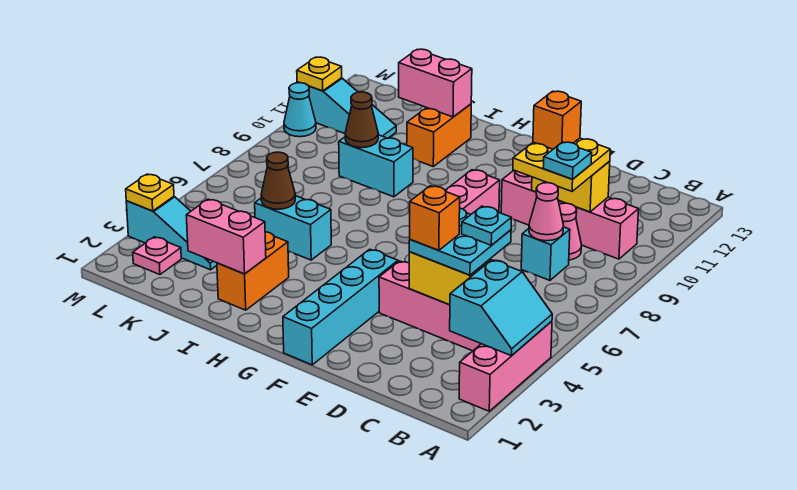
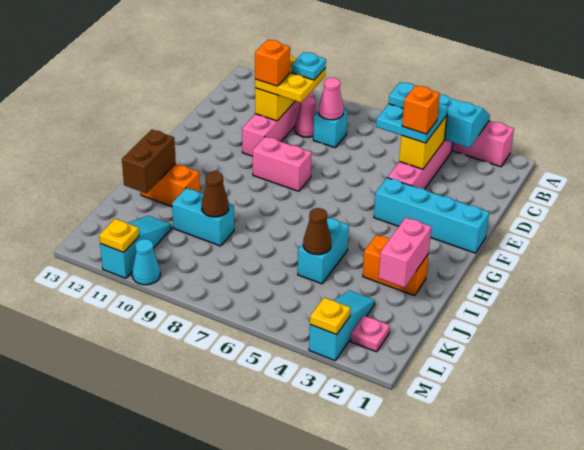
cyan brick I9:J9 level 1 -> cyan brick J9:J10 level 1
pink brick I12:J12 level 2 -> brown brick I12:J12 level 2

